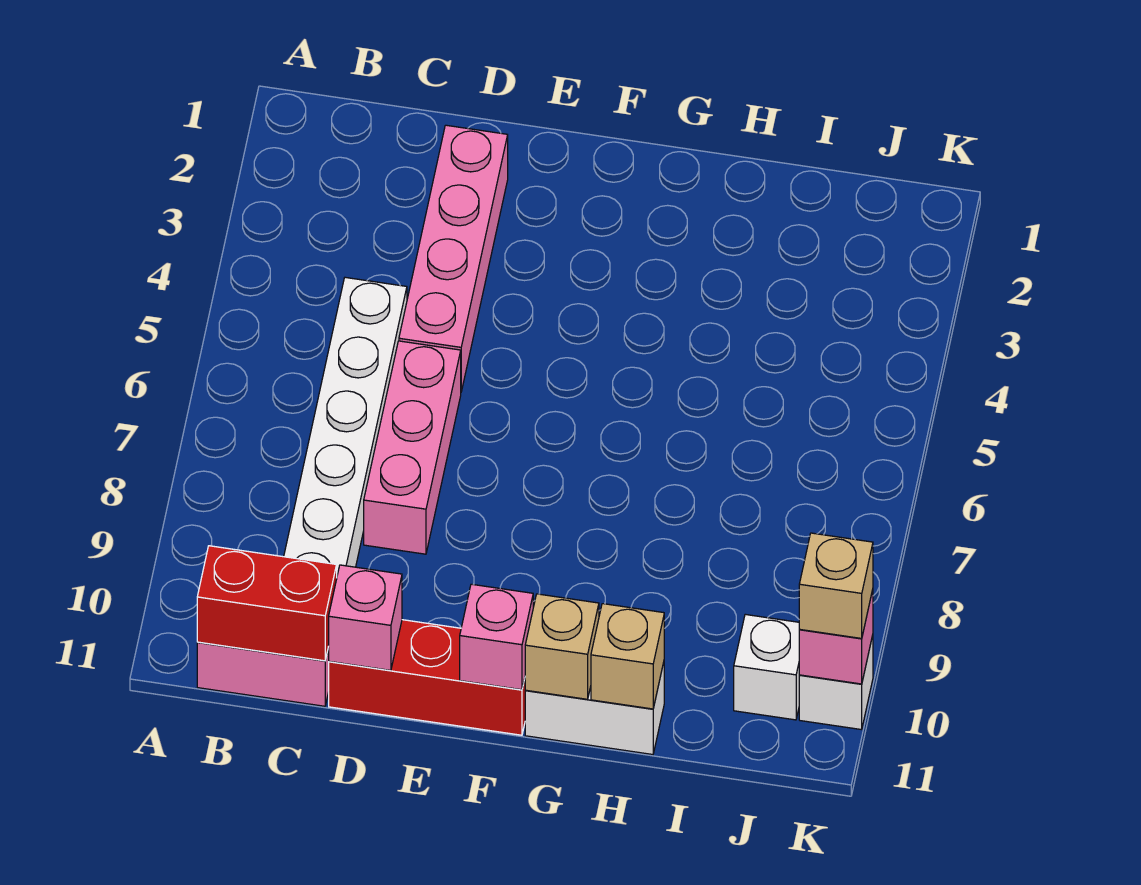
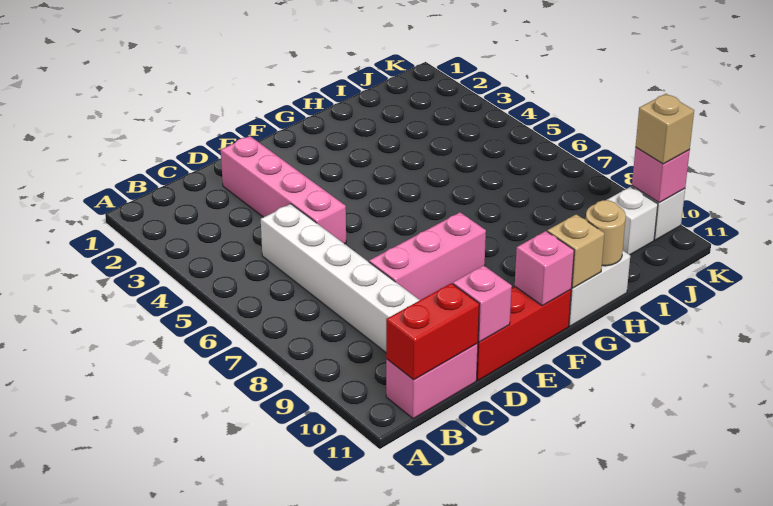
pink brick D6:D8 level 1 -> pink brick D8:F8 level 1
tan brick H11 level 2 -> tan round brick H11 level 2

